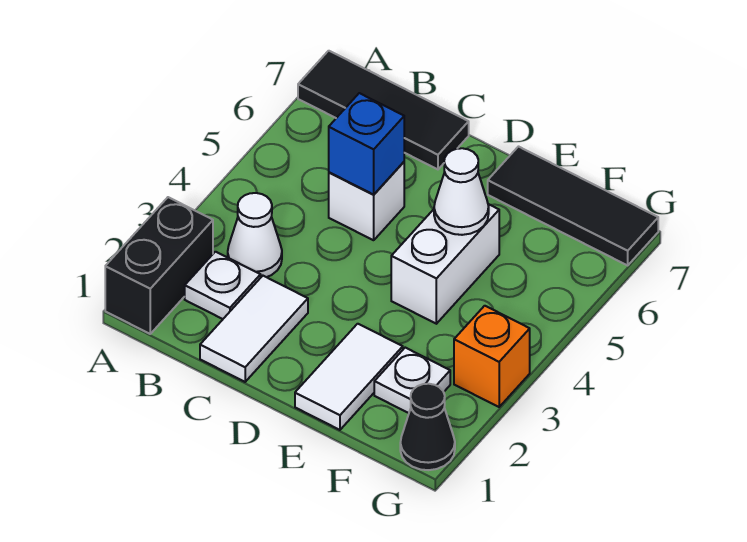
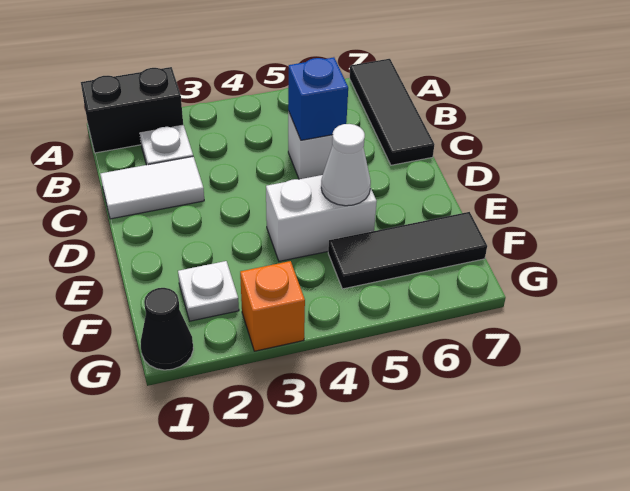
white cone B3 level 1 -> none
white tile E1:E2 level 1 -> none
black tile E7:G7 level 1 -> black tile F5:F7 level 1

